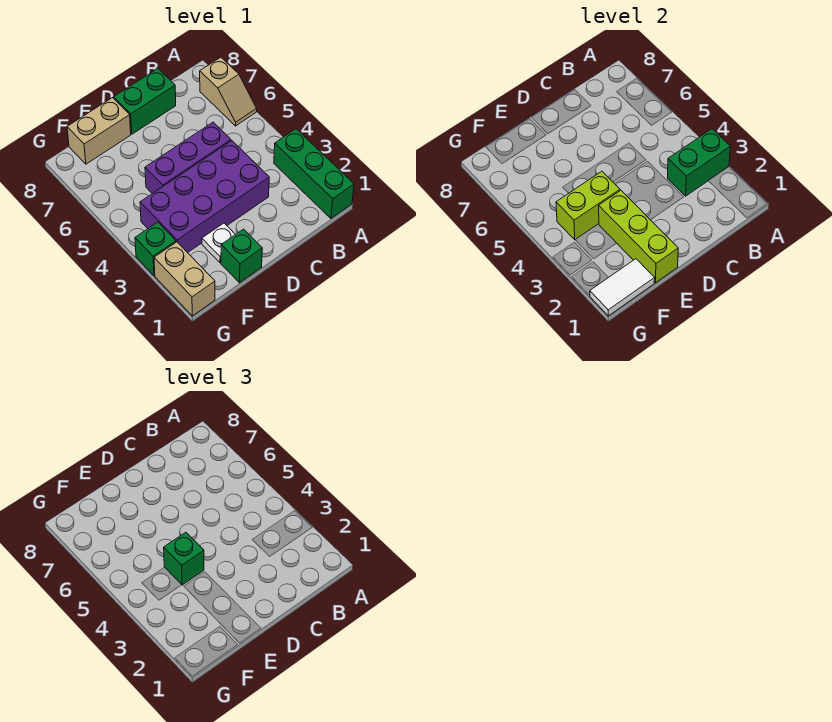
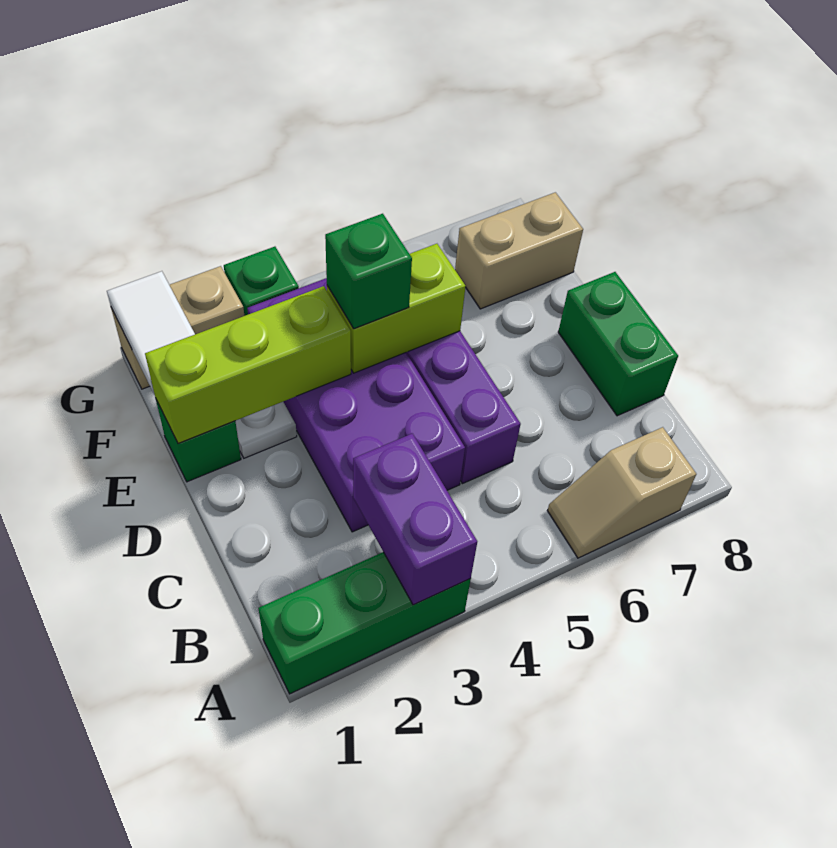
green brick A3:B3 level 2 -> purple brick A3:B3 level 2
lime brick E4:F4 level 2 -> lime brick E4:E5 level 2
tan brick E8:F8 level 1 -> tan brick F7:F8 level 1

